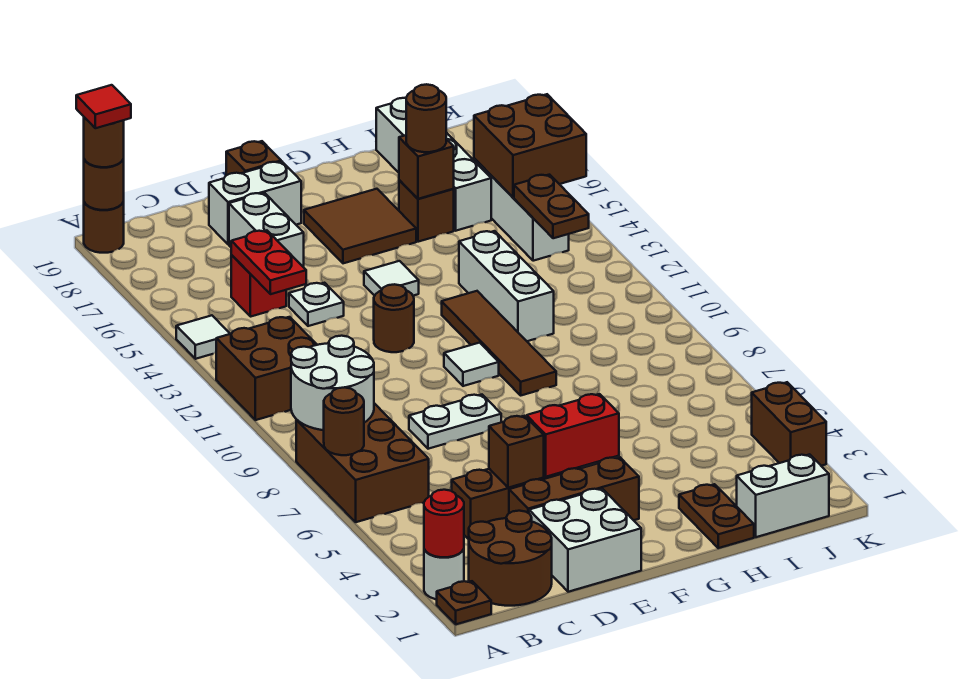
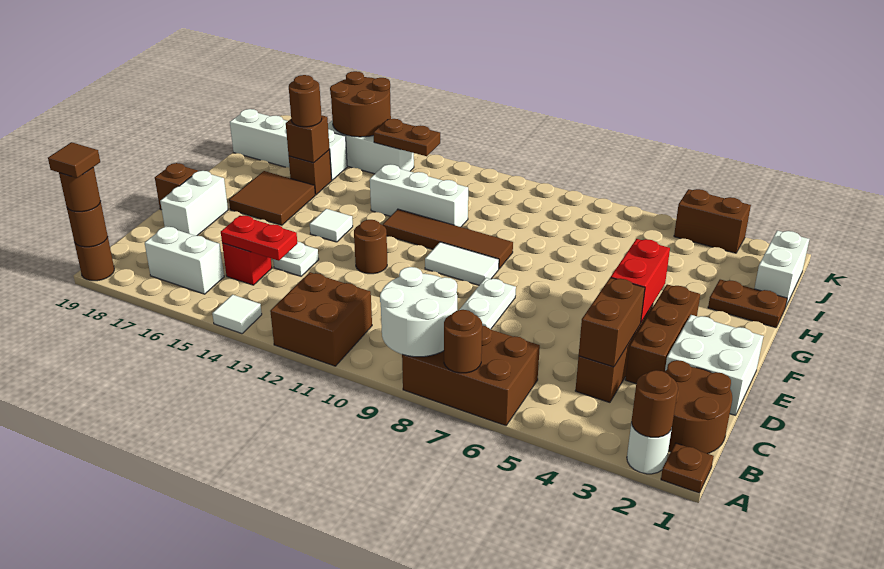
red round brick A2 level 2 -> brown round brick A2 level 2
red tile A19 level 4 -> brown tile A19 level 4
brown brick D4 level 2 -> brown brick C4:D4 level 2
white brick D16:D17 level 1 -> white brick B16:B17 level 1
white tile F10 level 1 -> white tile F9:F10 level 1
brown brick J15:K16 level 2 -> brown round brick J15:K16 level 2

